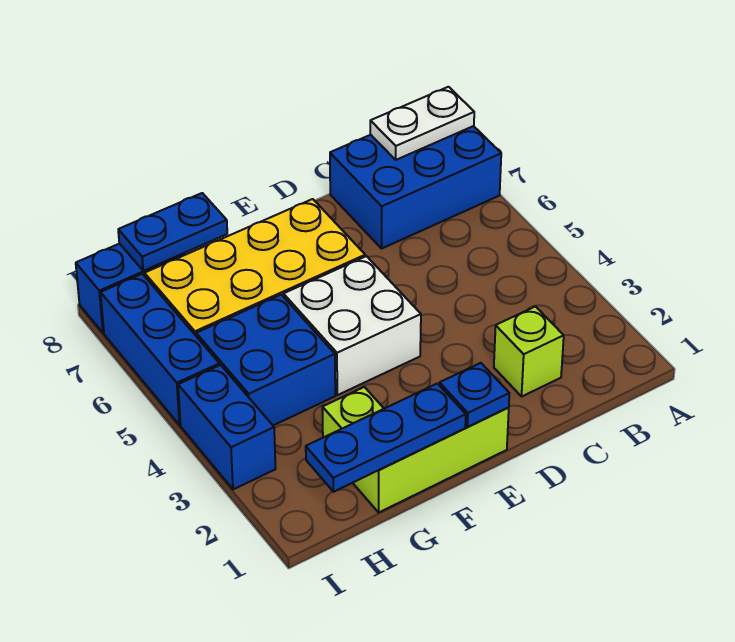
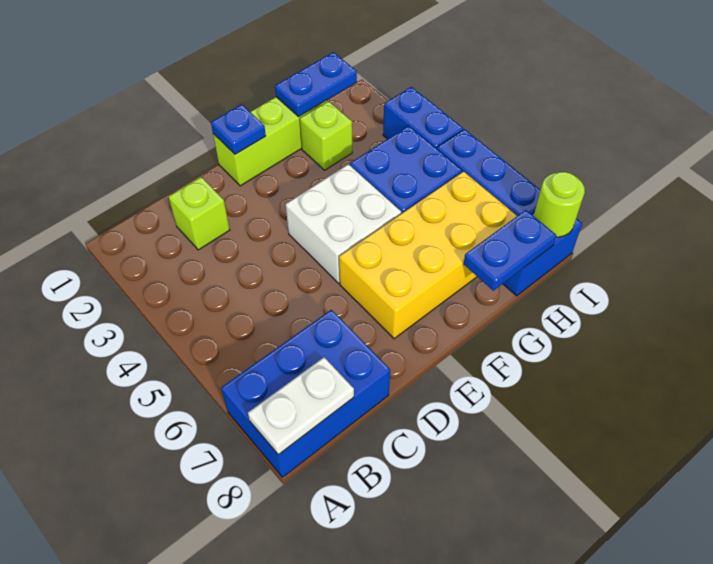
blue plate F1:H1 level 2 -> blue plate G1:H1 level 2
none -> lime round brick I8 level 2

